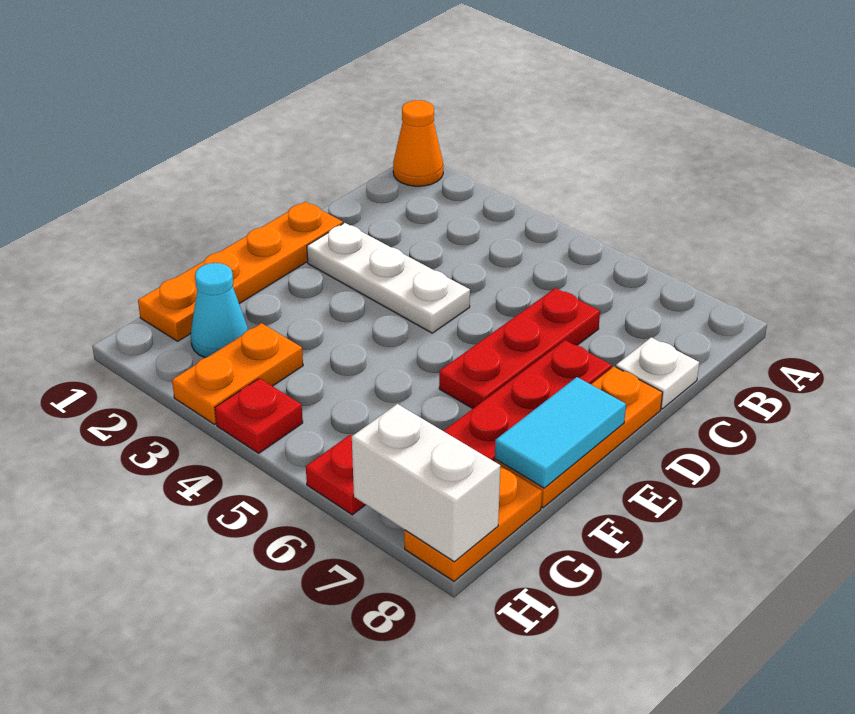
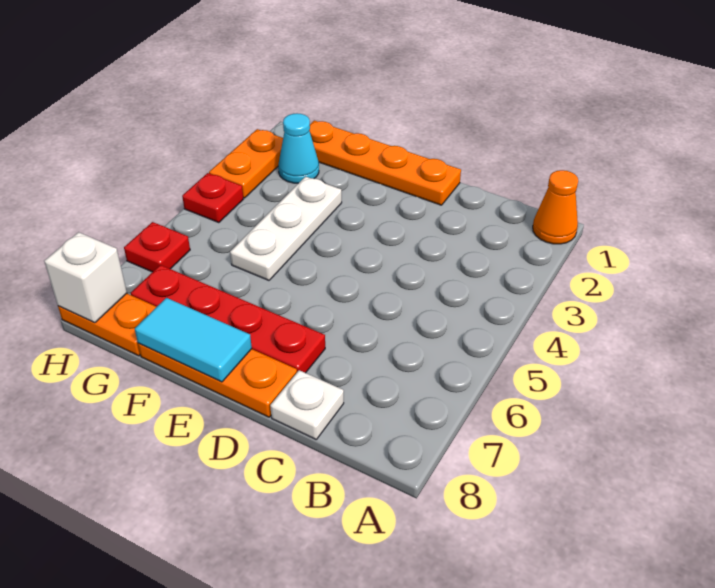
red plate C6:E6 level 1 -> none
white plate D2:D4 level 1 -> white plate F3:F5 level 1
orange plate G3:H3 level 1 -> orange plate H2:H3 level 1
white brick H7:H8 level 2 -> white brick H8 level 2

